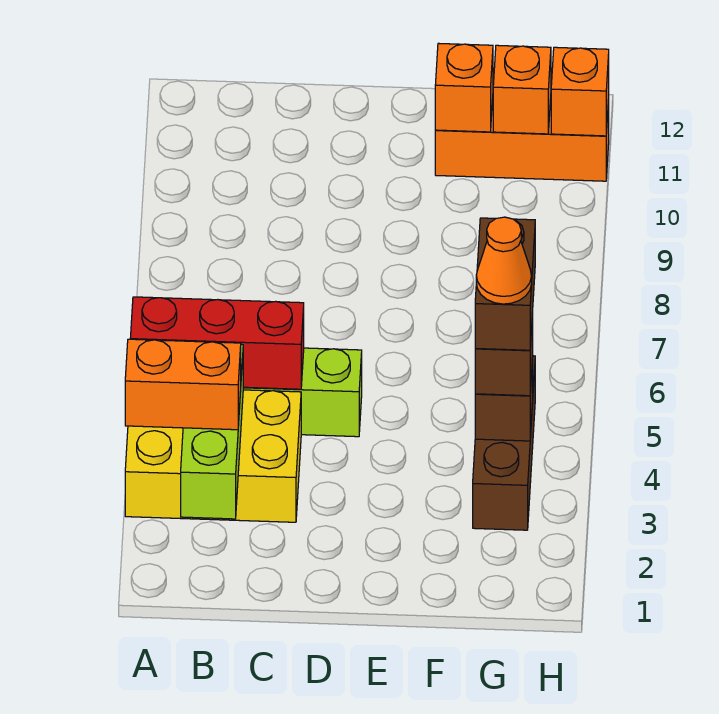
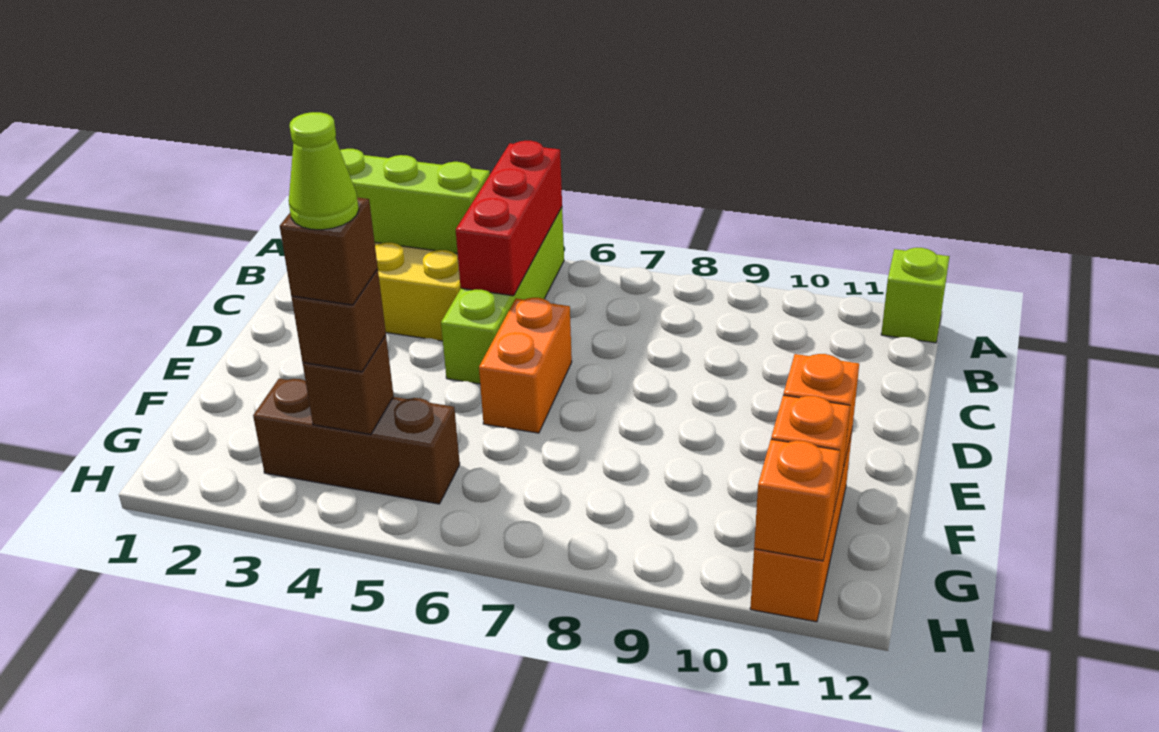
orange brick A3:B3 level 3 -> orange brick D6:E6 level 1
none -> lime brick A12 level 1
brown brick G4:G5 level 4 -> brown brick G4 level 4
orange cone G4 level 5 -> lime cone G4 level 5

